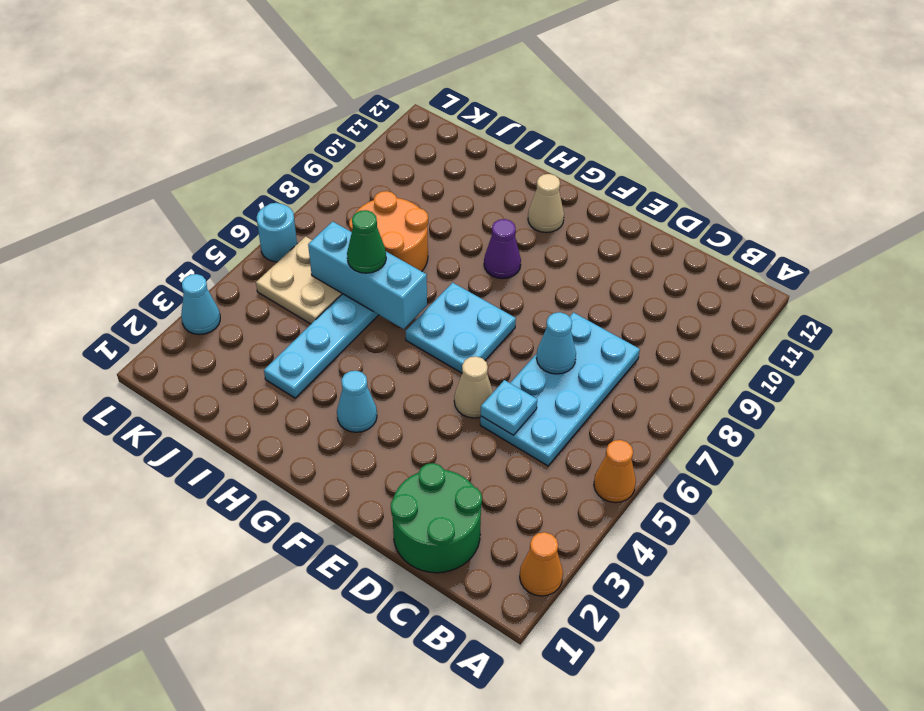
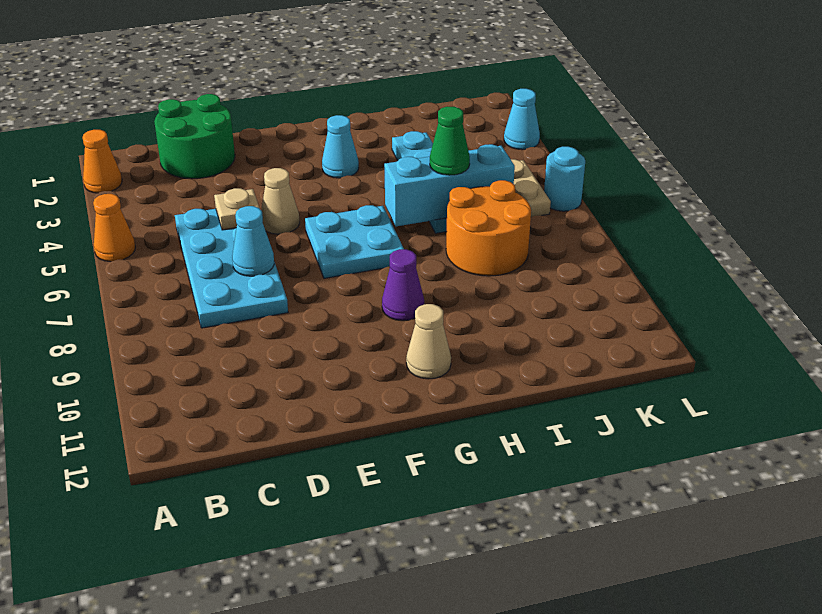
cyan plate D5 level 2 -> tan plate D5 level 2

